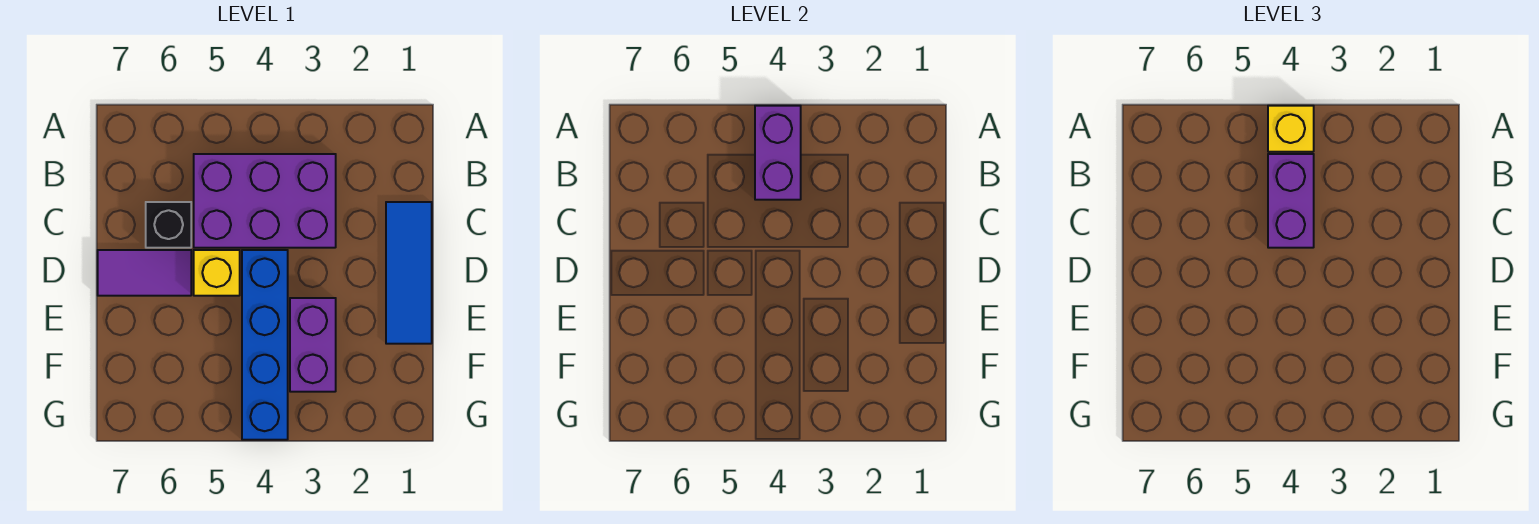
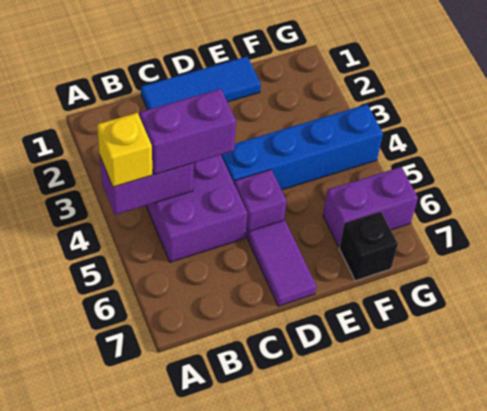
black brick C6 level 1 -> black brick F7 level 1
yellow brick D5 level 1 -> purple brick D5 level 1
purple brick E3:F3 level 1 -> purple brick F6:G6 level 1

